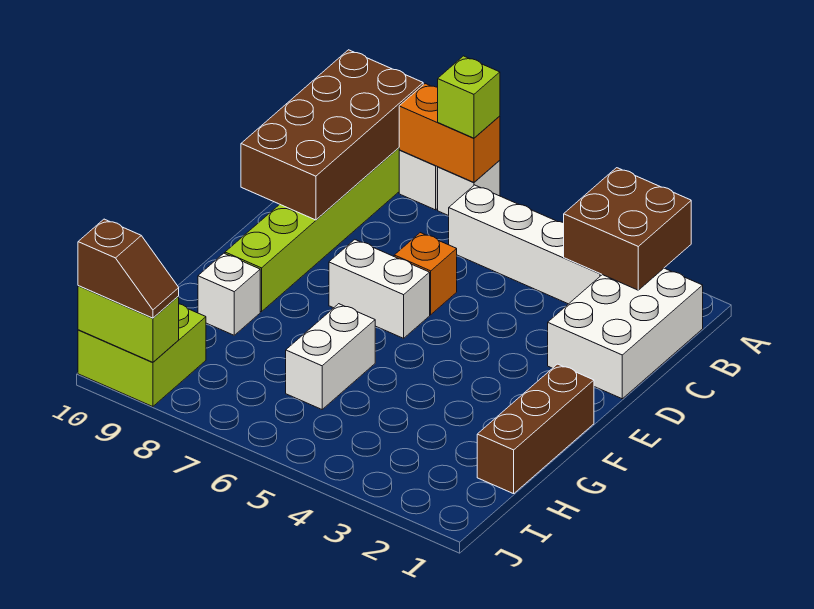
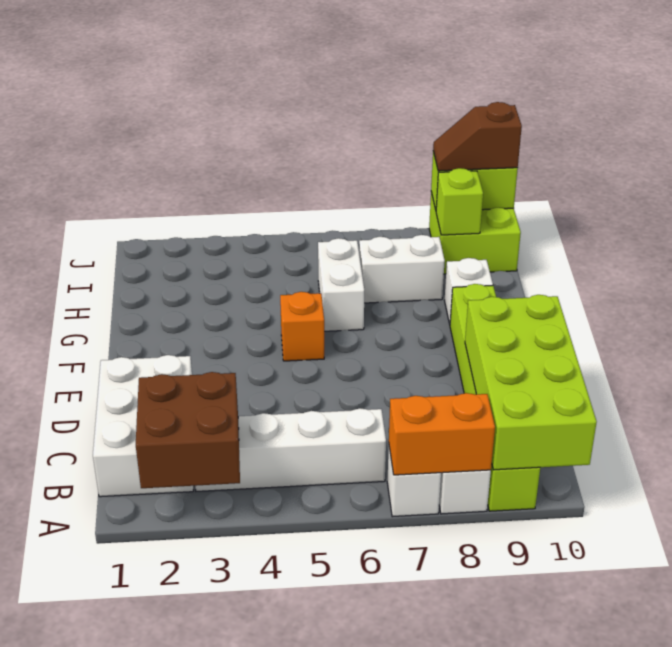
lime brick A7 level 3 -> lime brick I9 level 2
brown brick A9:D10 level 2 -> lime brick A9:D10 level 2
orange brick D6 level 1 -> orange brick F5 level 1
white brick E6:E7 level 1 -> white brick H7:H8 level 1
brown brick F1:H1 level 1 -> none

